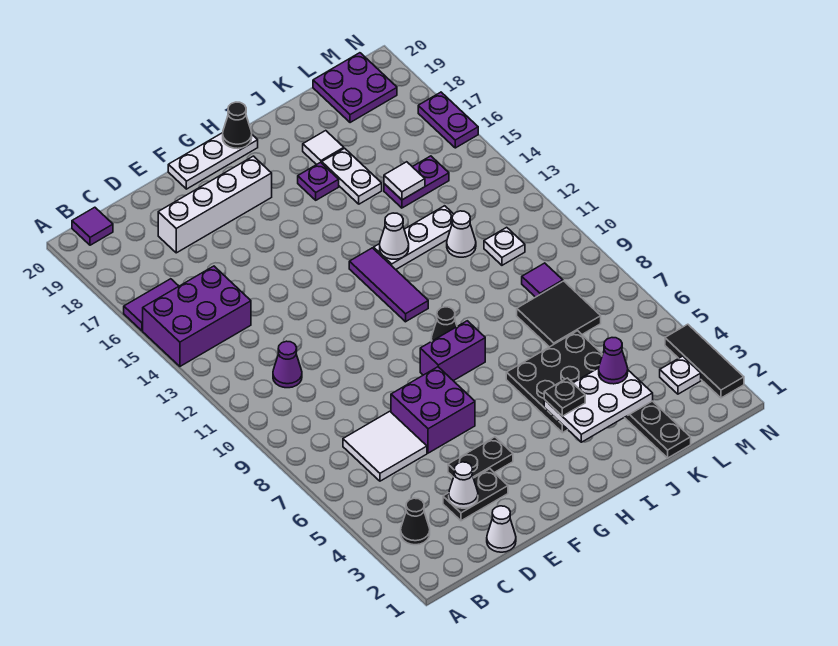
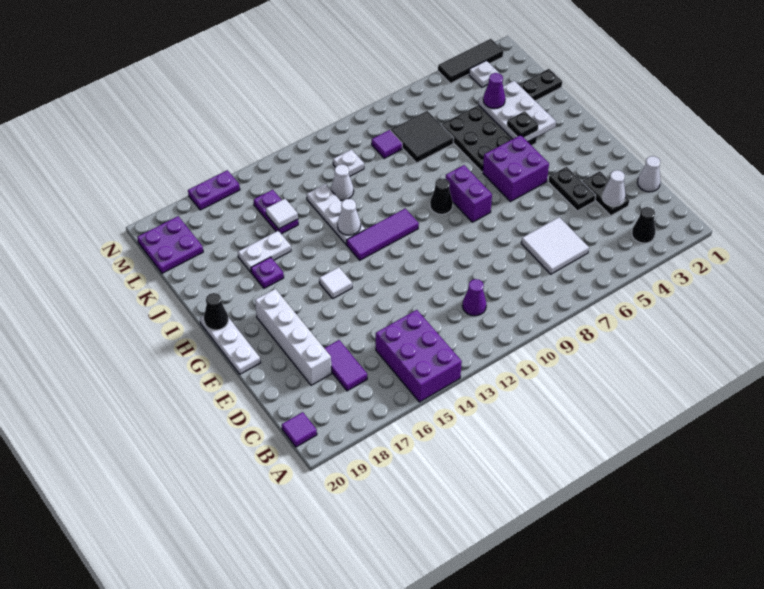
purple tile A16:B16 level 1 -> purple tile C17:D17 level 1
purple brick E6:F7 level 1 -> purple brick G5:H6 level 1
white tile J18 level 1 -> white tile G15 level 1

